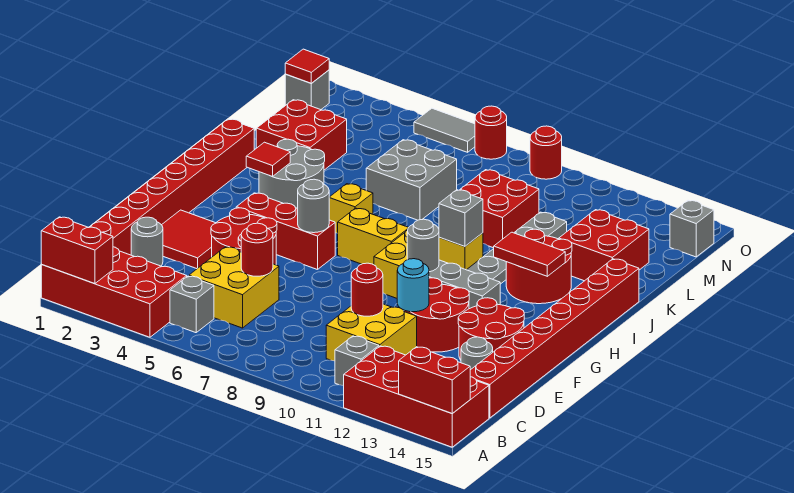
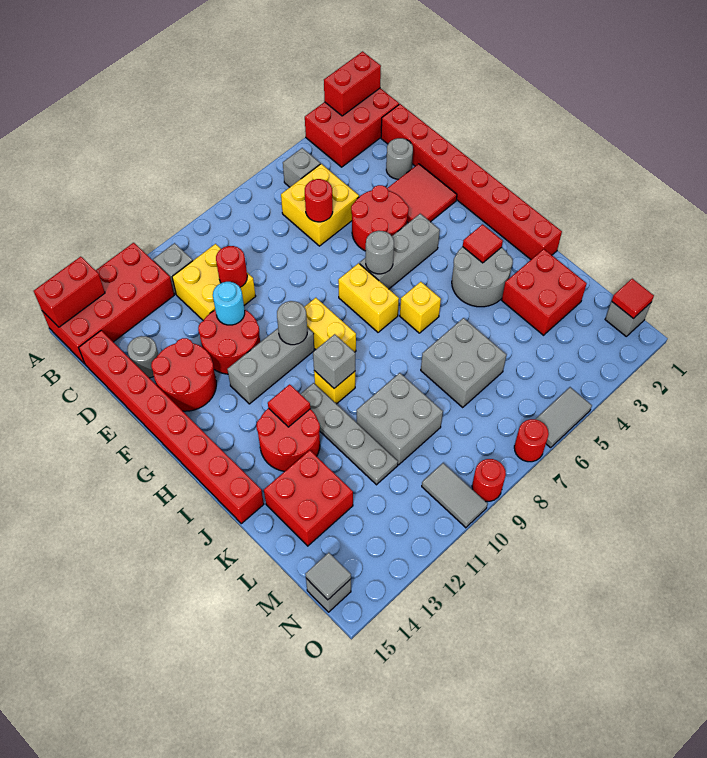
red brick A1:B4 level 1 -> red brick A1:B3 level 1
red brick G4:G6 level 1 -> grey brick G4:G6 level 1
yellow brick H7:H8 level 1 -> yellow brick G7:H7 level 1
red tile I12:I13 level 2 -> red tile I12 level 2
red brick K9:L10 level 1 -> grey brick K9:L10 level 1
none -> grey tile N10:O10 level 1
none -> grey tile N15 level 2

